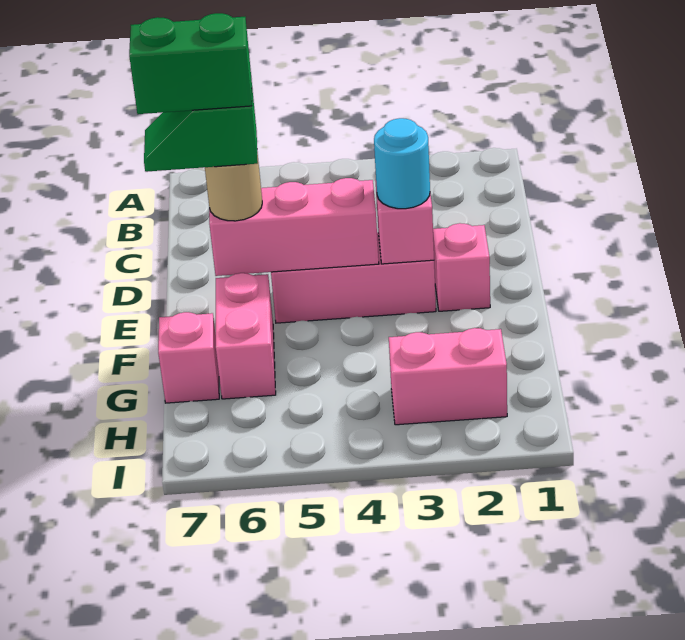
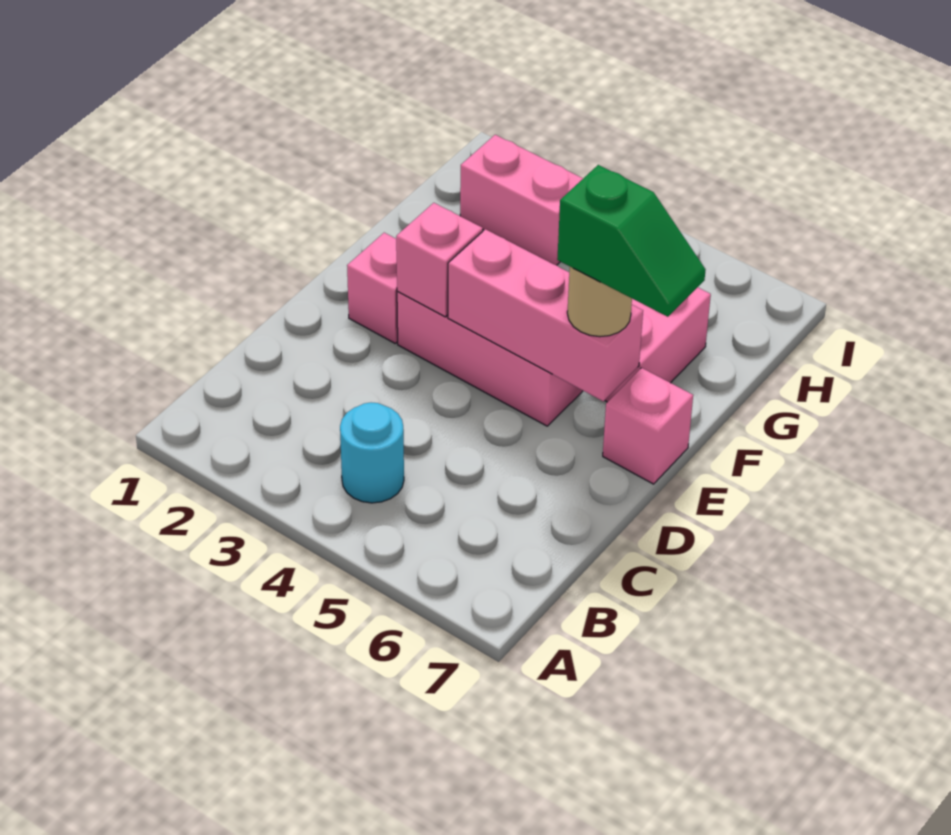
cyan round brick E3 level 3 -> cyan round brick B4 level 1
green brick E6:E7 level 5 -> none
pink brick G7 level 1 -> pink brick E7 level 1

